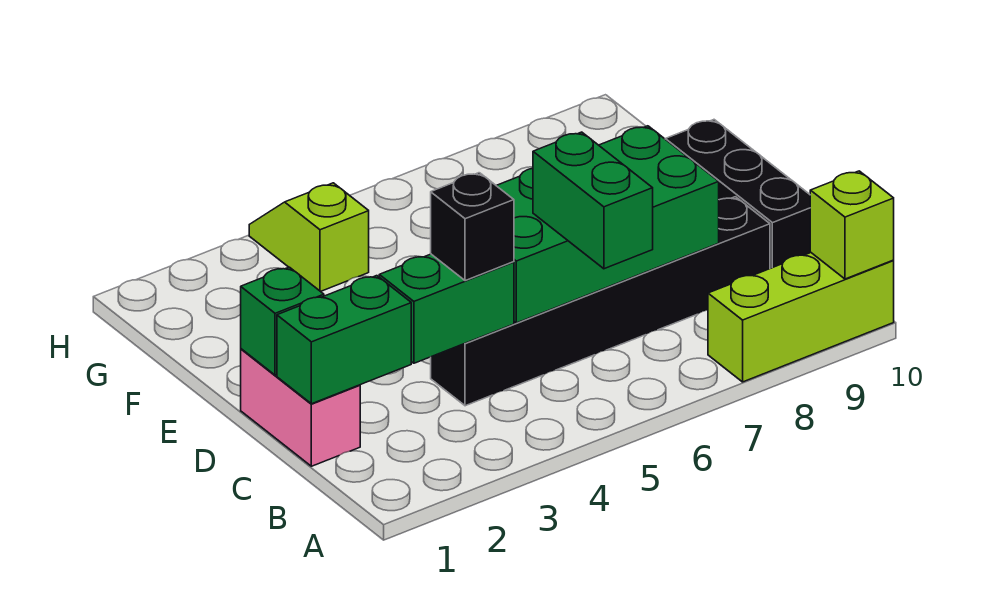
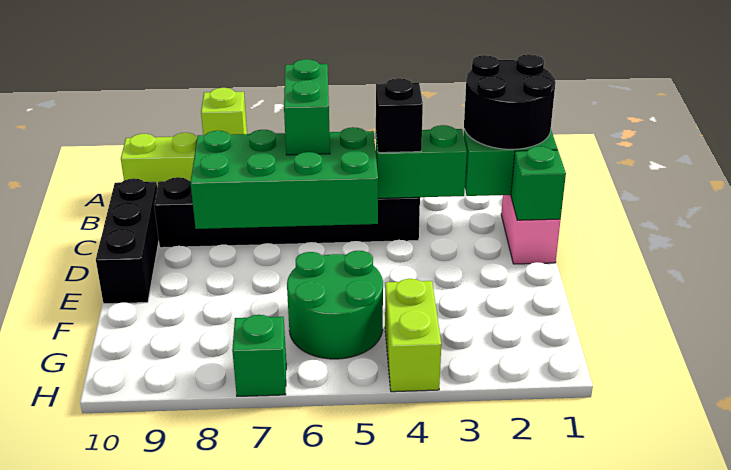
lime brick A10 level 2 -> lime brick A8 level 2
none -> black round brick B1:C2 level 3
none -> green round brick F5:G6 level 1
lime slope G4:H4 level 1 top G -> lime brick G4:H4 level 1
none -> green brick H7 level 1

